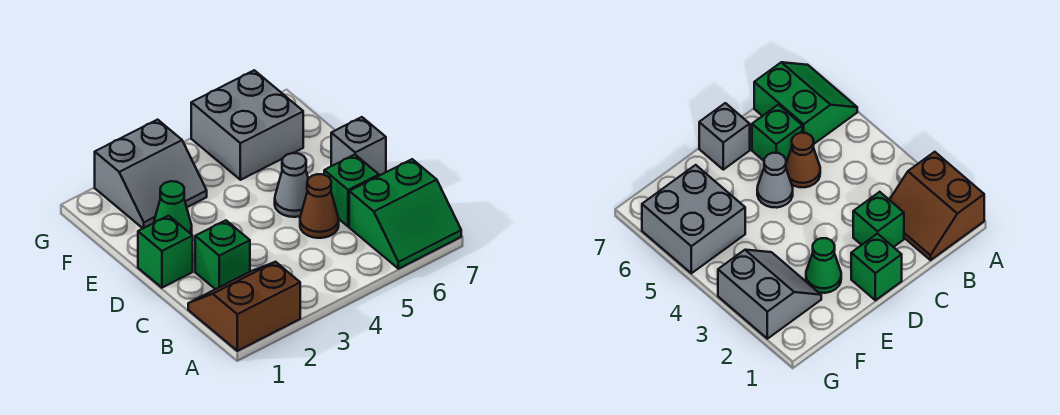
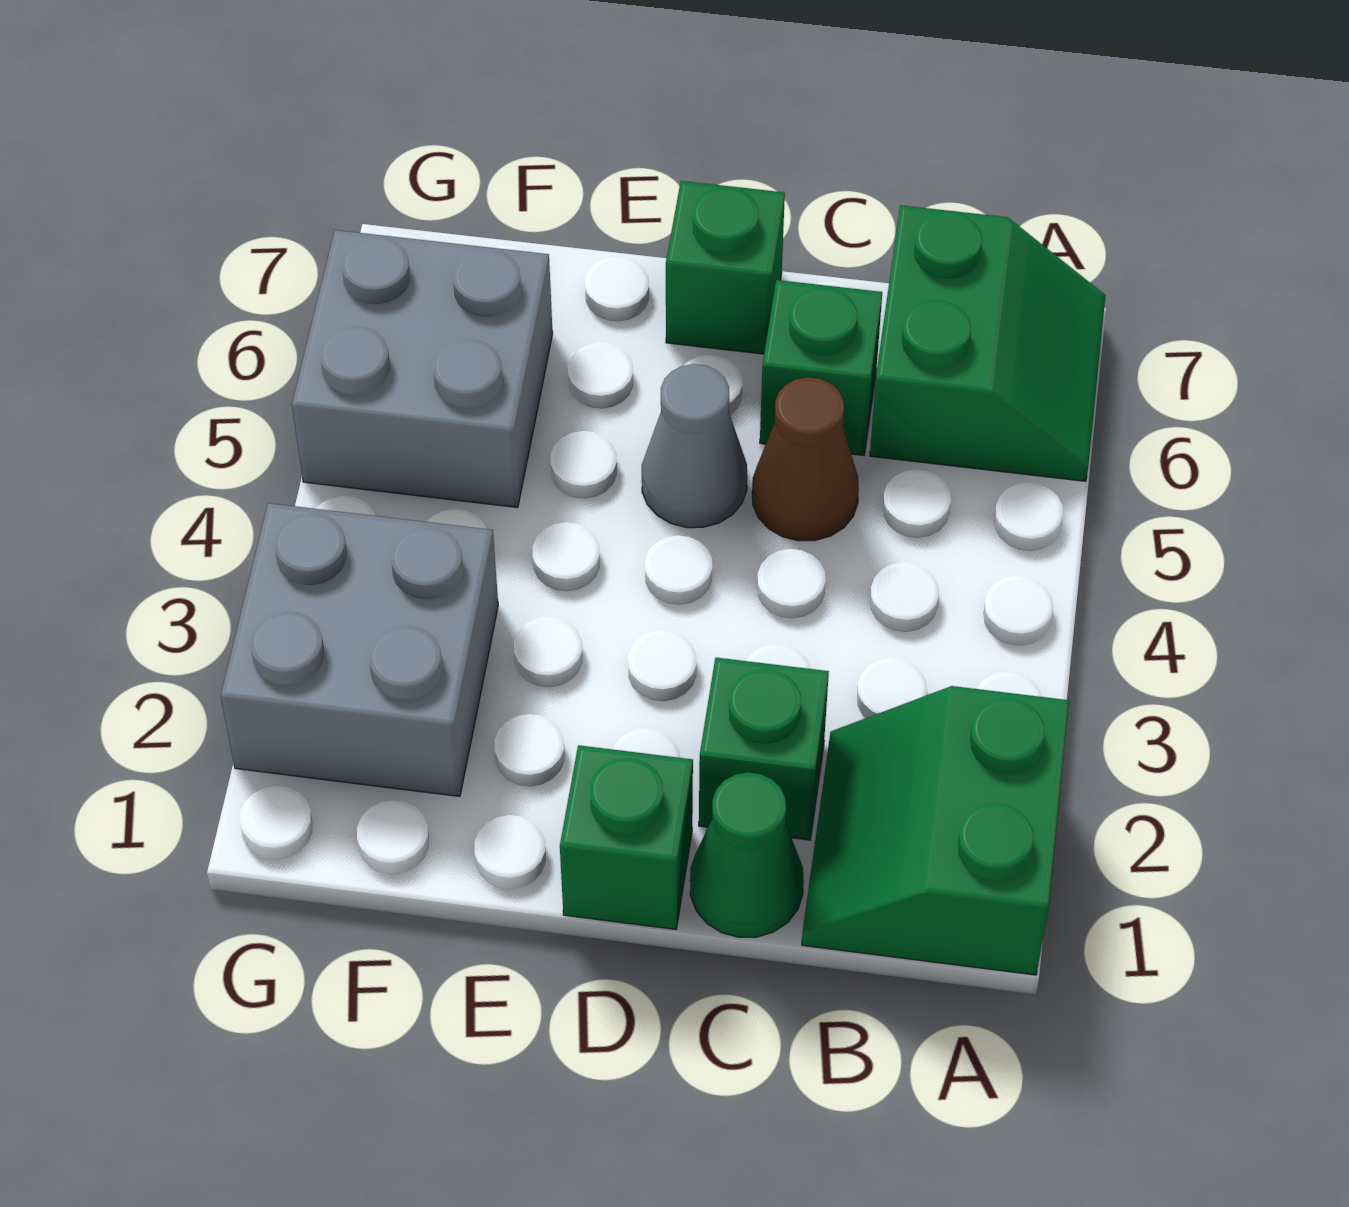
brown slope A1:B2 level 1 top A -> green slope A1:B2 level 1 top A
grey brick D7 level 1 -> green brick D7 level 1
green cone E2 level 1 -> green cone C1 level 1
grey slope F2:G3 level 1 top G -> grey brick F2:G3 level 1

